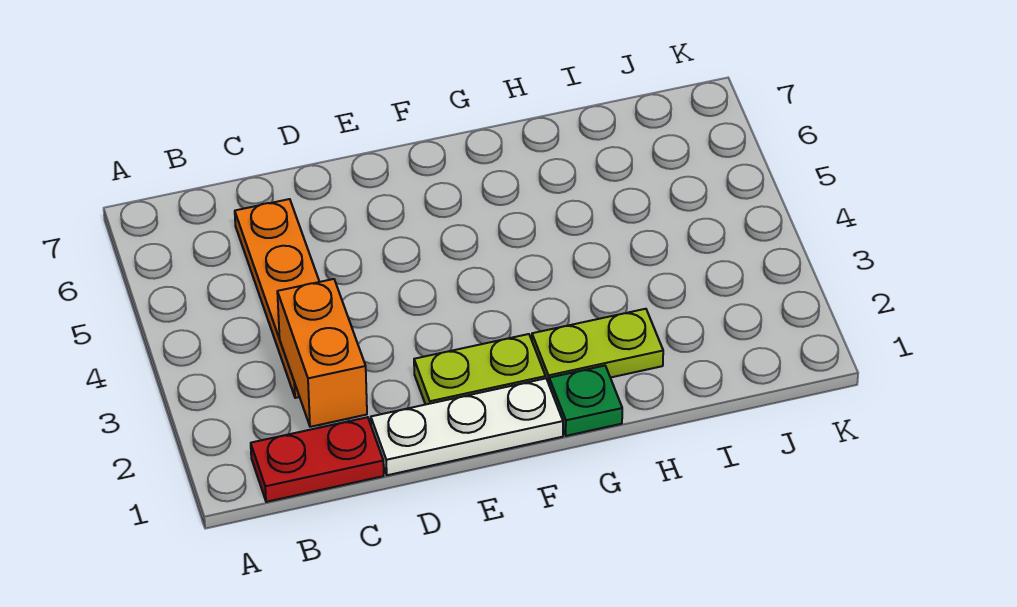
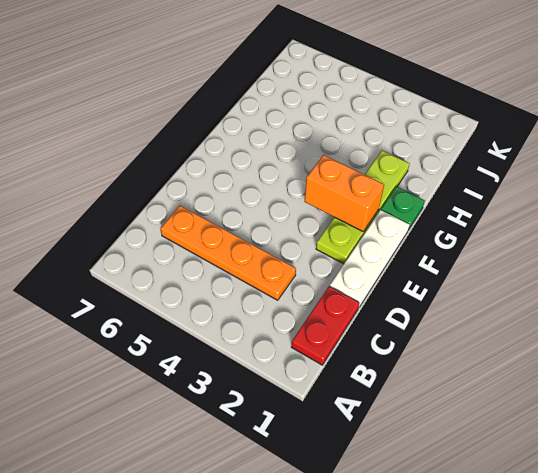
orange brick C2:C3 level 2 -> orange brick F2:F3 level 2

